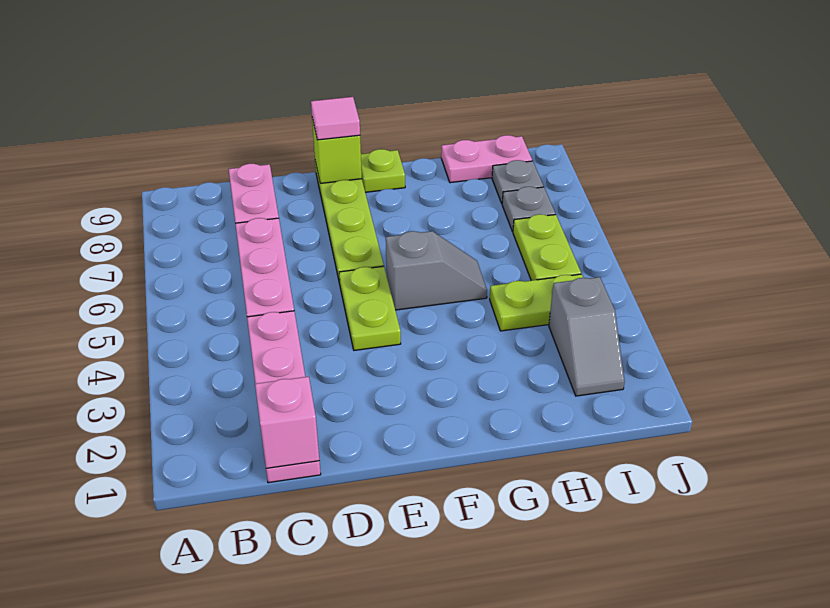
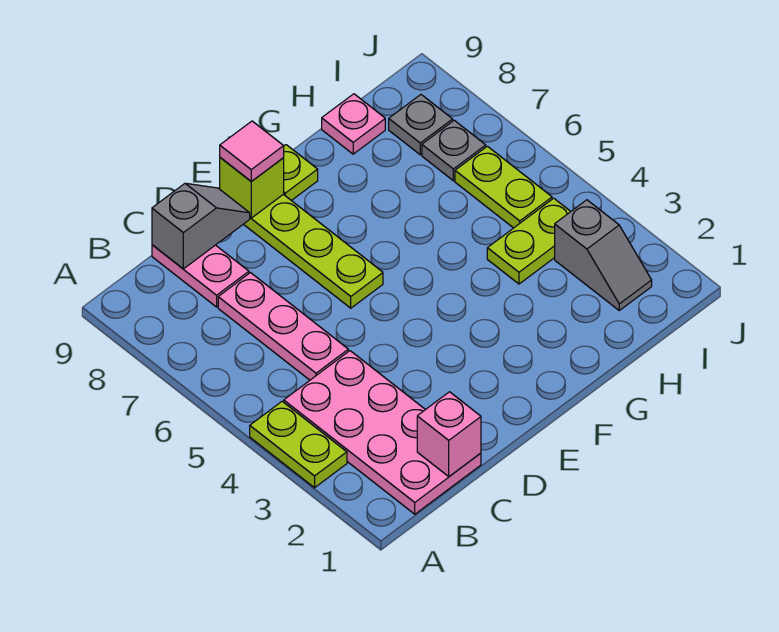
pink plate C1:C4 level 1 -> pink plate B1:C4 level 1
lime plate E4:E5 level 1 -> lime plate A3:A4 level 1
grey slope F5:G5 level 1 top F -> grey slope C9:D9 level 2 top C
pink plate H9:I9 level 1 -> pink plate H9 level 1

